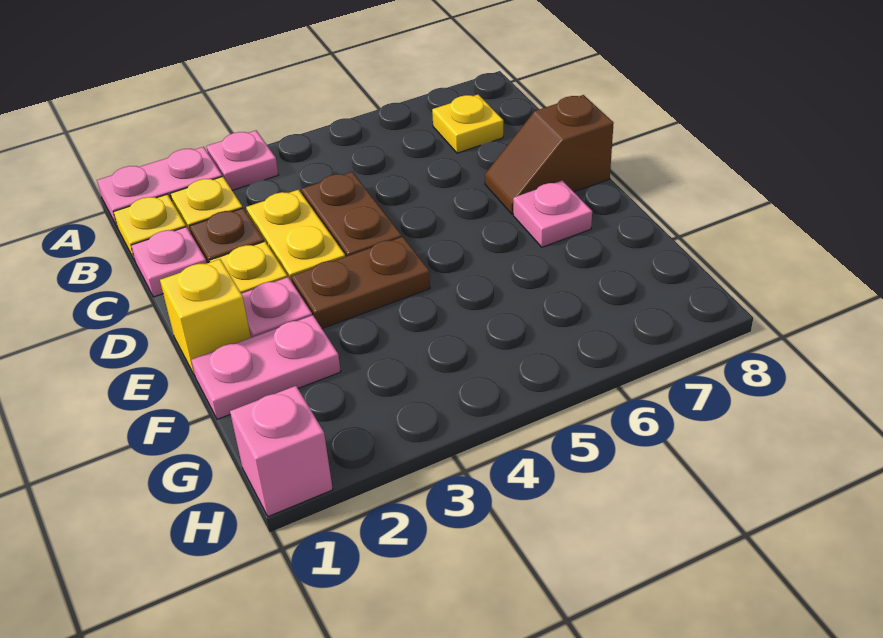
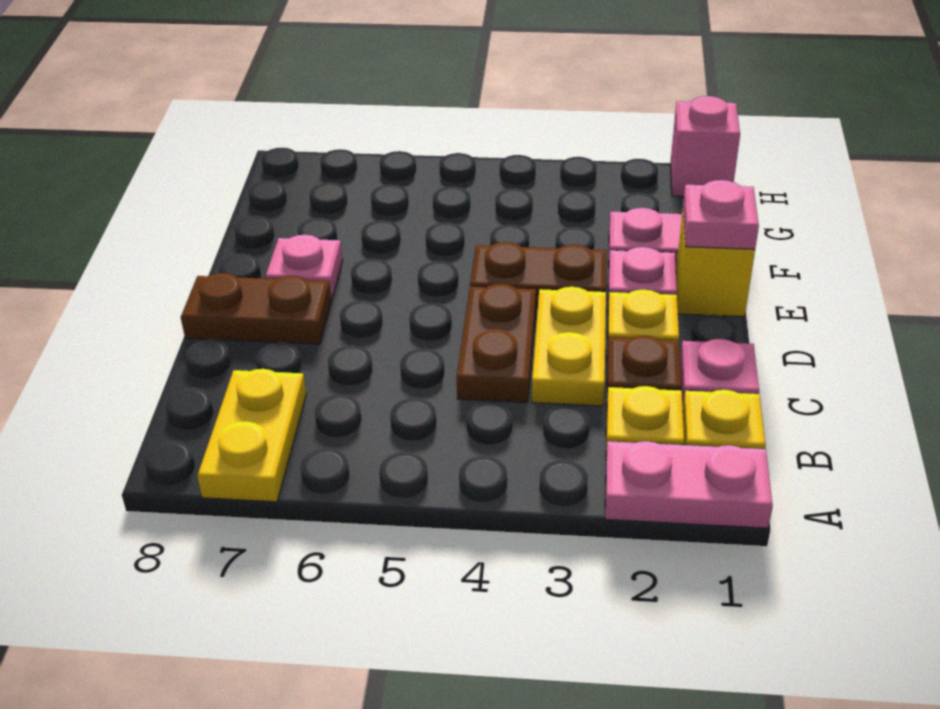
pink plate A3 level 1 -> pink plate E1 level 2
yellow plate B7 level 1 -> yellow plate A7:B7 level 1
brown slope D7:D8 level 1 top 8 -> brown plate D7:D8 level 1

